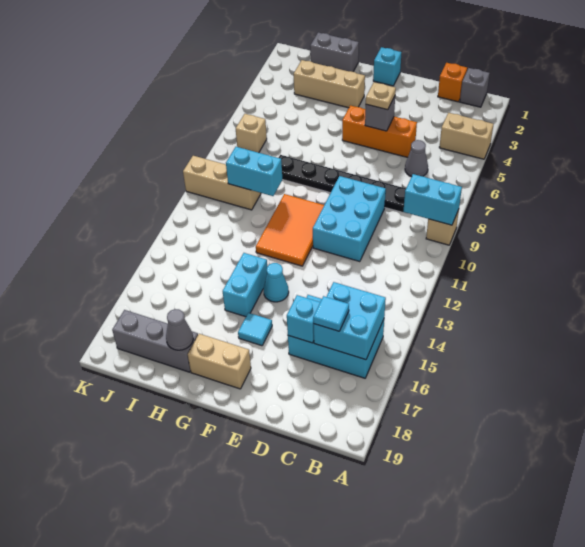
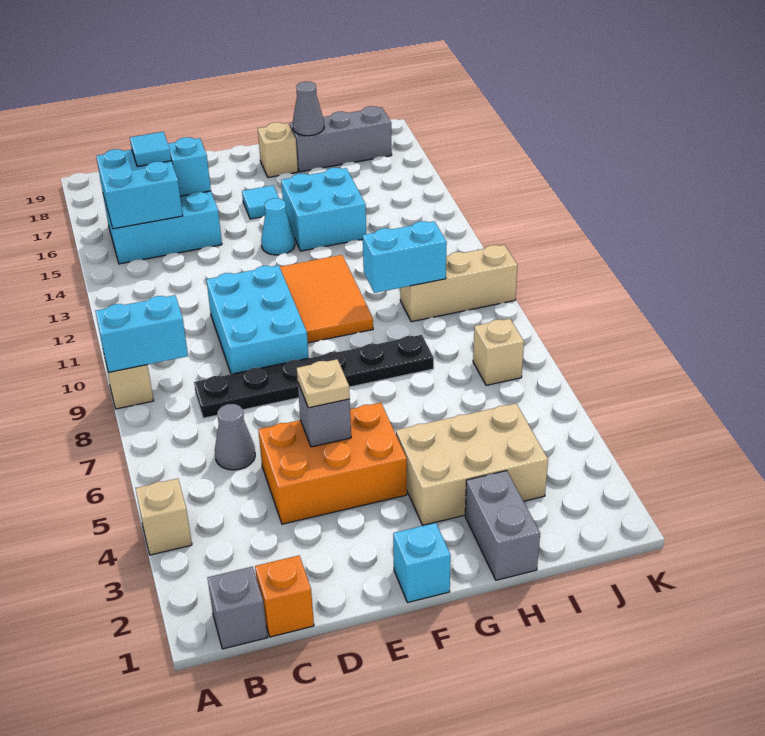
tan brick A4:B4 level 1 -> tan brick A4 level 1
orange brick D5:F5 level 1 -> orange brick D4:F5 level 1
tan brick F18:G18 level 1 -> tan brick G18 level 1
tan brick G3:I3 level 1 -> tan brick G3:I4 level 1
cyan brick G14:G15 level 1 -> cyan brick G14:H15 level 1
grey brick H1:I1 level 1 -> grey brick H1:H2 level 1

